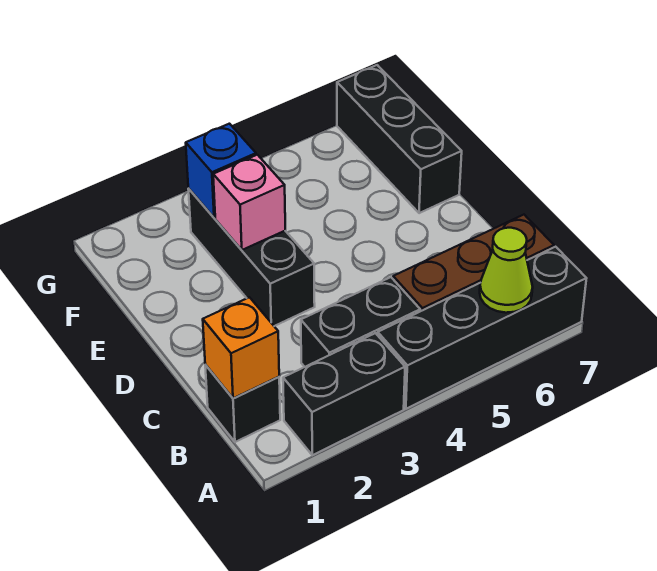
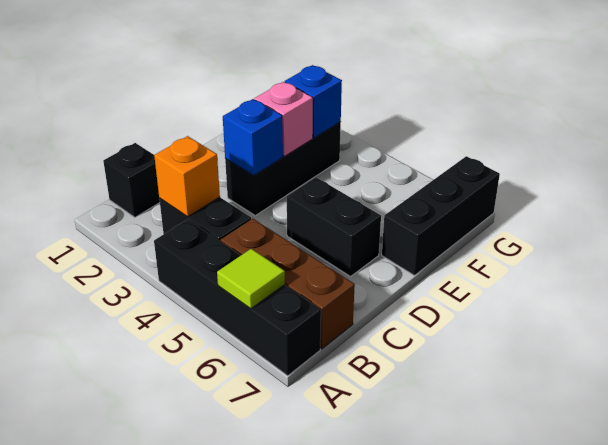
black brick A2:A3 level 1 -> black brick D5:D6 level 1
lime cone A6 level 2 -> lime tile A6 level 2
orange brick B1 level 2 -> orange brick B3 level 2
none -> blue brick D3 level 2

